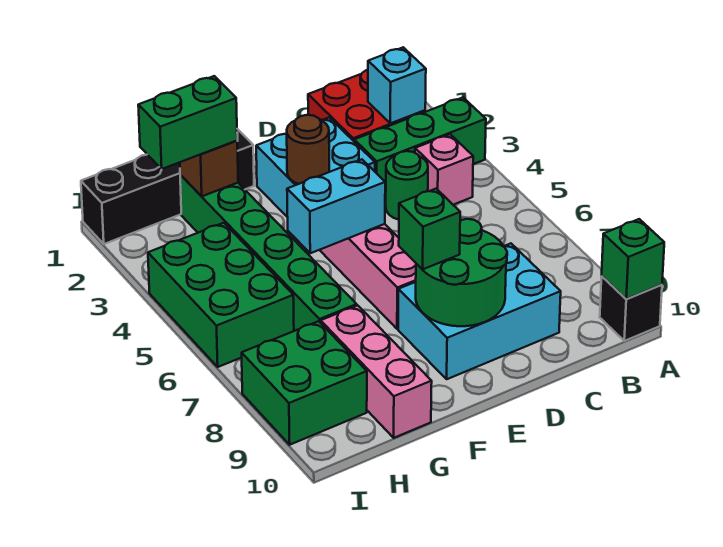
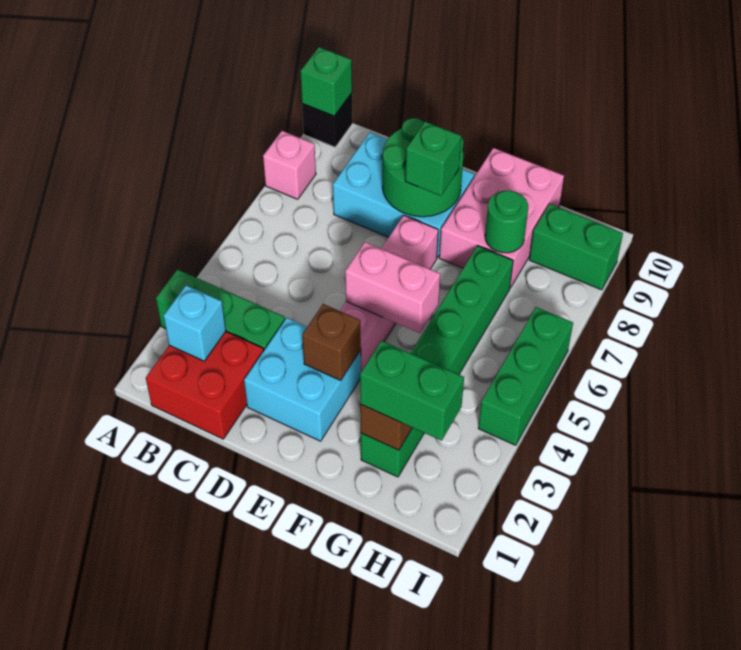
pink brick B4 level 1 -> pink brick A8 level 1
green round brick C4 level 1 -> green round brick G8 level 2
brown round brick E3 level 2 -> brown brick E3 level 2
cyan brick E5:F5 level 2 -> pink brick E5:F5 level 2
black brick F1:I1 level 1 -> none
pink brick G8:G10 level 1 -> pink brick F8:G10 level 1
green brick H4:I6 level 1 -> green brick I4:I6 level 1
green brick H8:I9 level 1 -> green brick H9:I9 level 1

